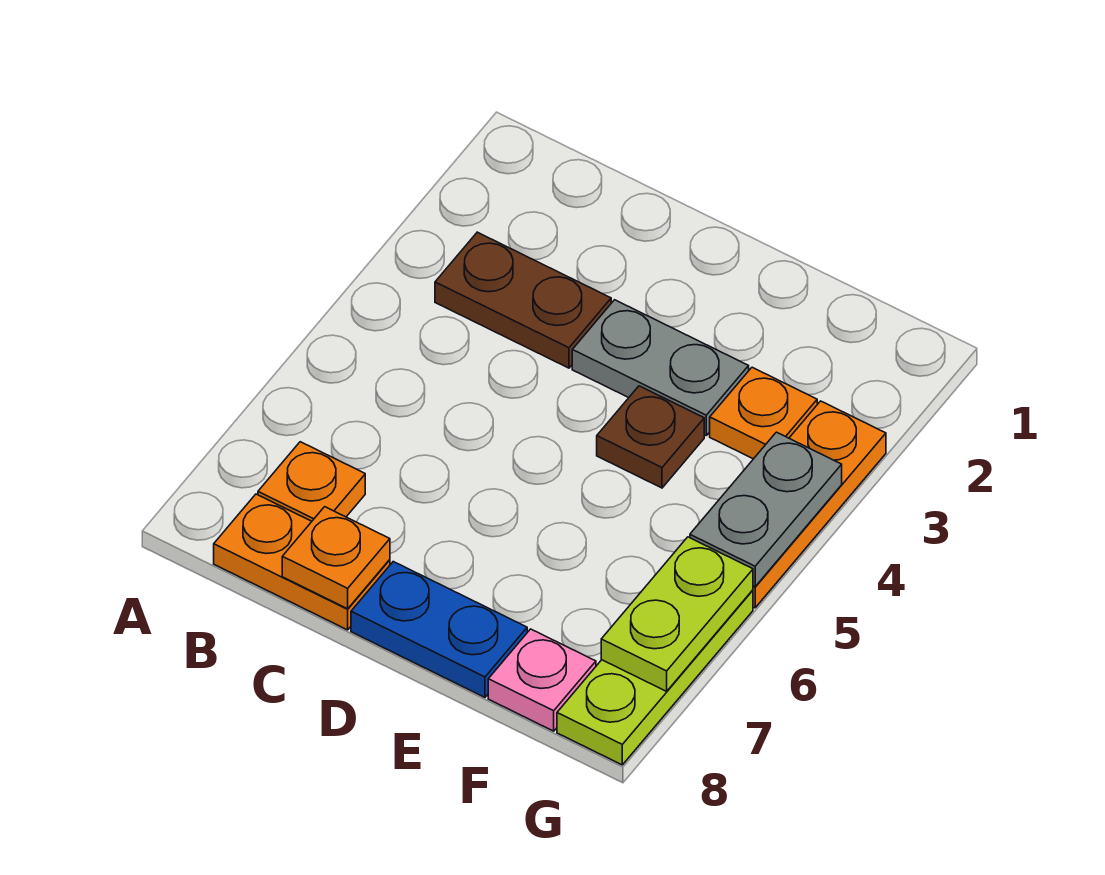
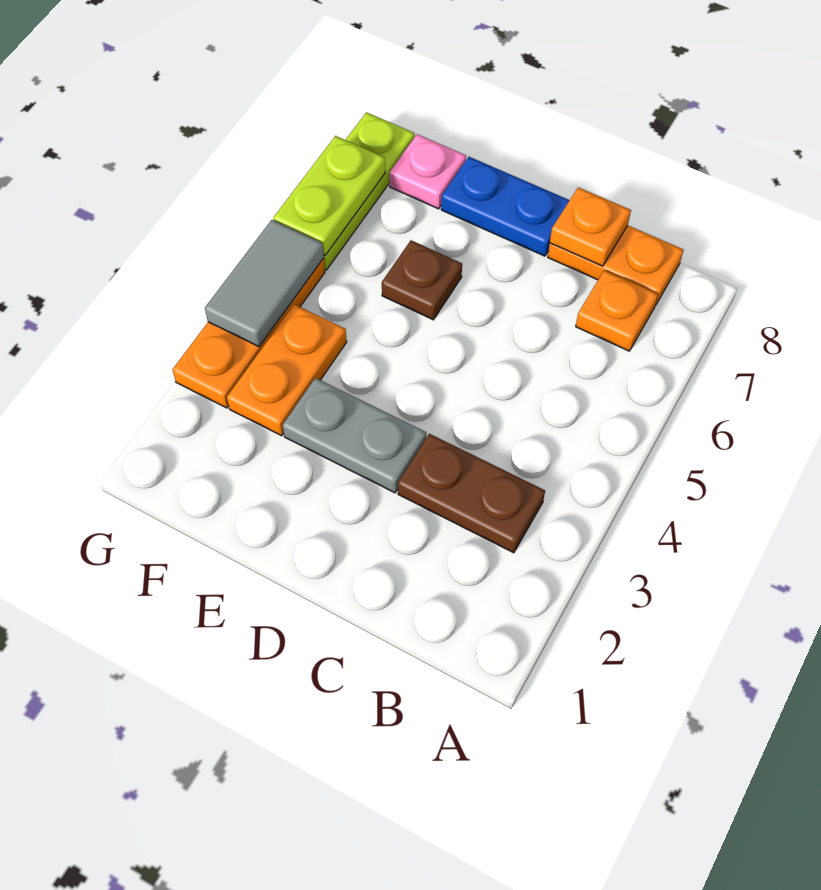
brown plate E4 level 1 -> brown plate E6 level 1
orange plate F3 level 1 -> orange plate F3:F4 level 1
grey plate G4:G5 level 2 -> grey tile G4:G5 level 2

